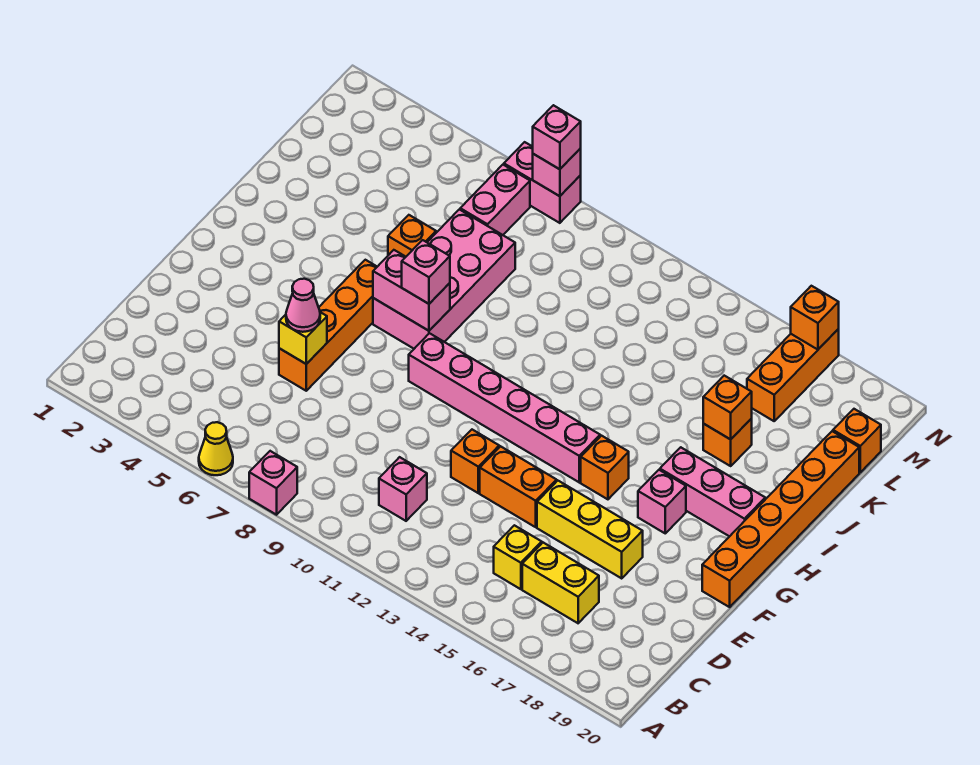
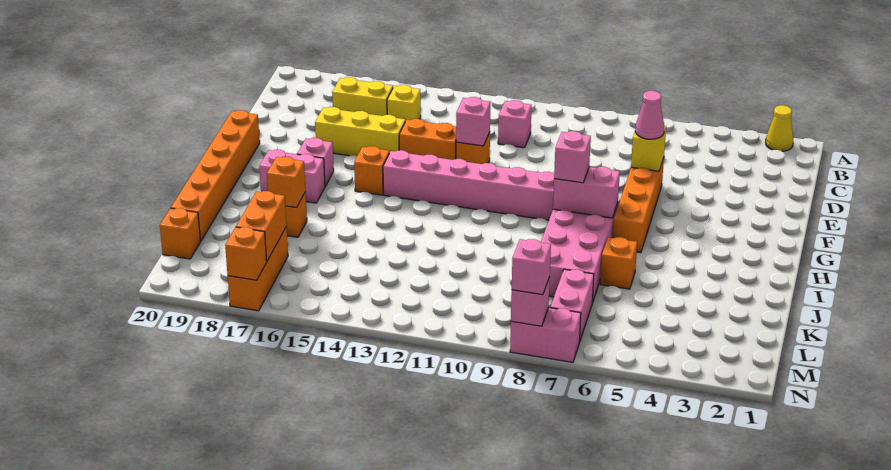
yellow cone A6 level 1 -> yellow cone A2 level 1
pink brick A8 level 1 -> pink brick E12 level 2
pink brick H17:H19 level 1 -> pink brick H17:H18 level 1
none -> orange brick L17:M17 level 2

